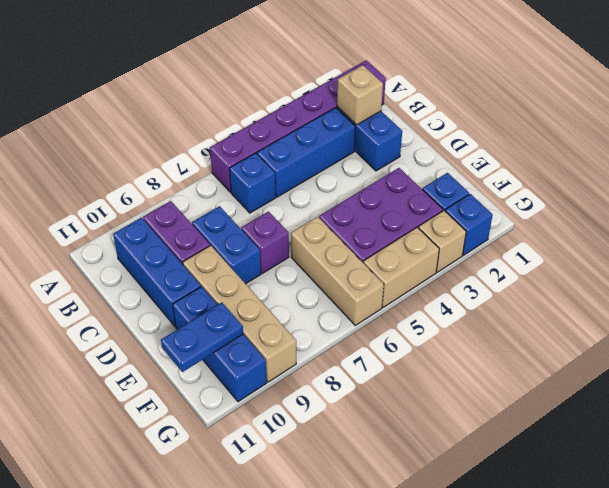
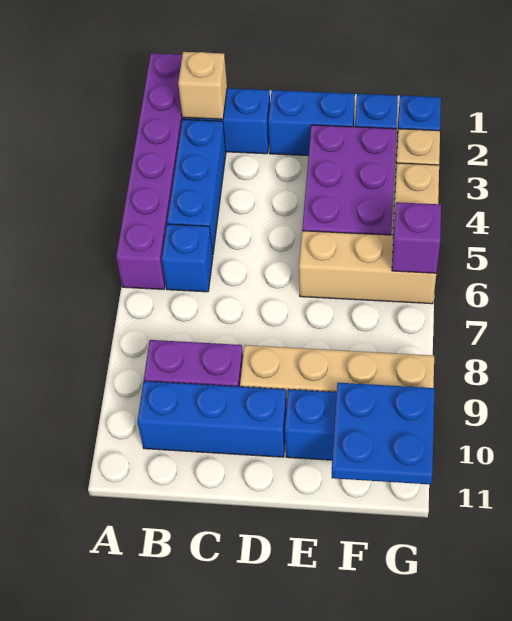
blue brick C8:D8 level 1 -> blue brick D2:E2 level 1
purple brick D7 level 1 -> purple brick G6 level 2
blue plate F10:F11 level 2 -> blue plate F10:G11 level 2

